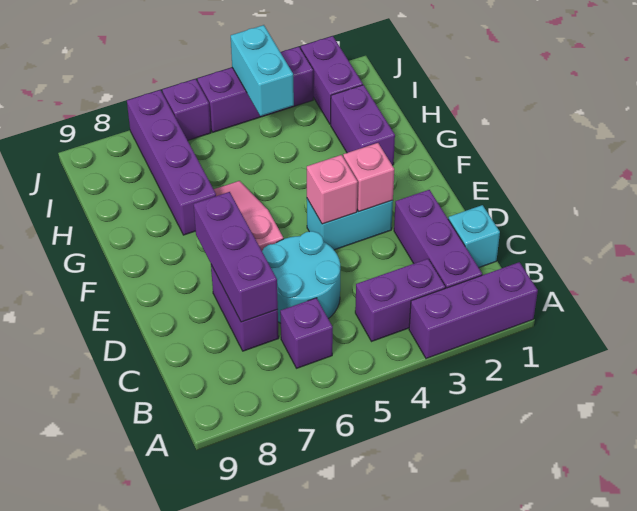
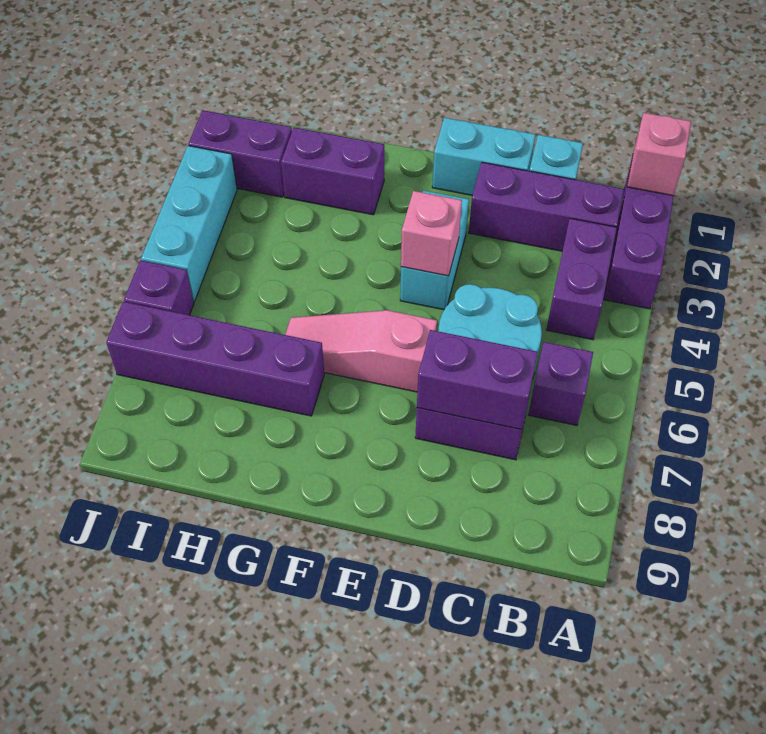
purple brick C7:E7 level 2 -> purple brick C7:D7 level 2
pink brick E3 level 2 -> pink brick A1 level 2
cyan brick I4:J4 level 2 -> cyan brick D1:E1 level 1
purple brick J3:J5 level 1 -> cyan brick J3:J5 level 1

